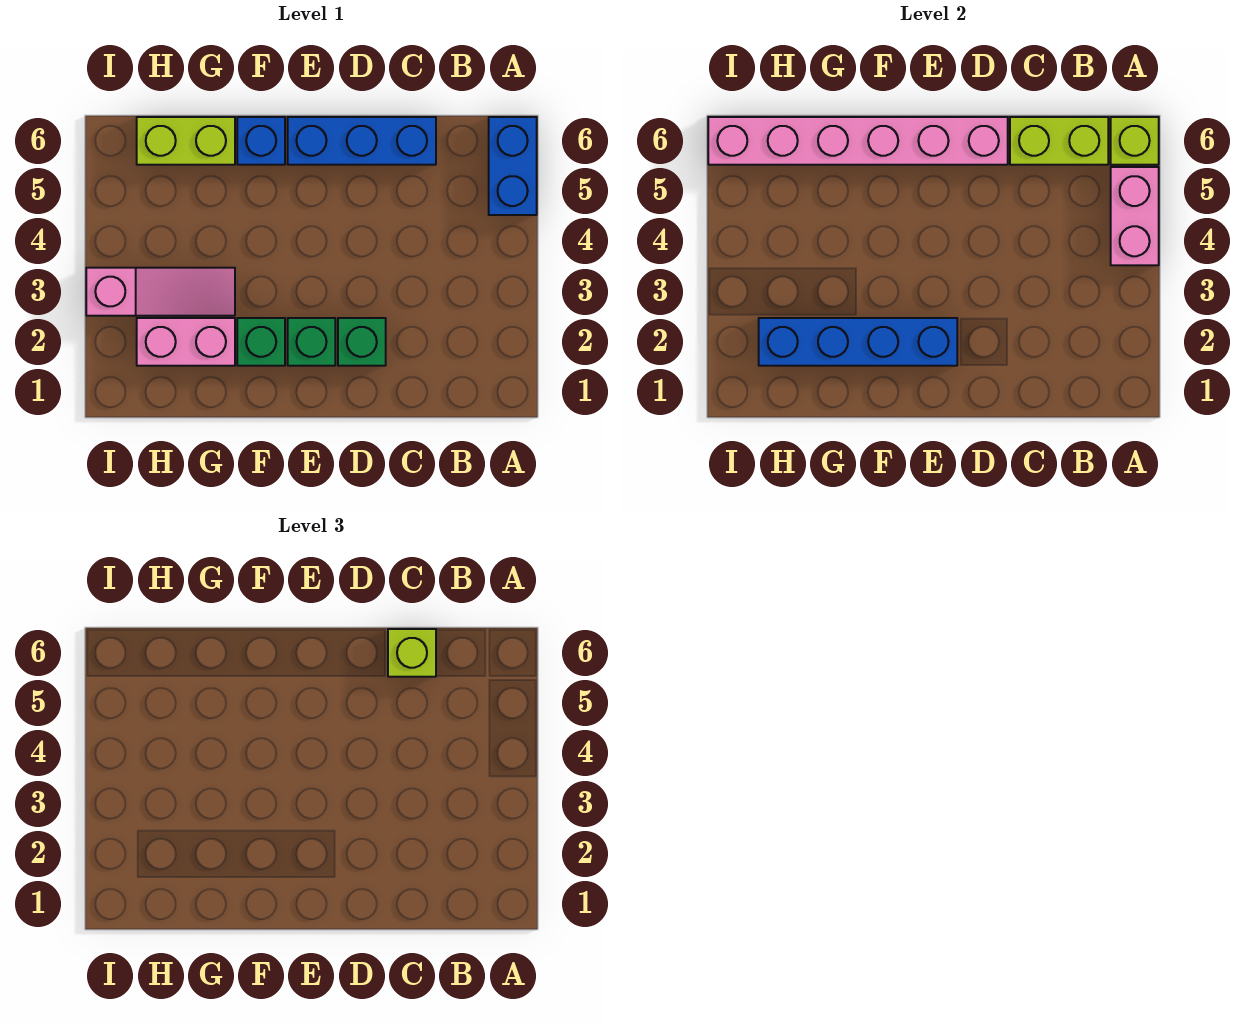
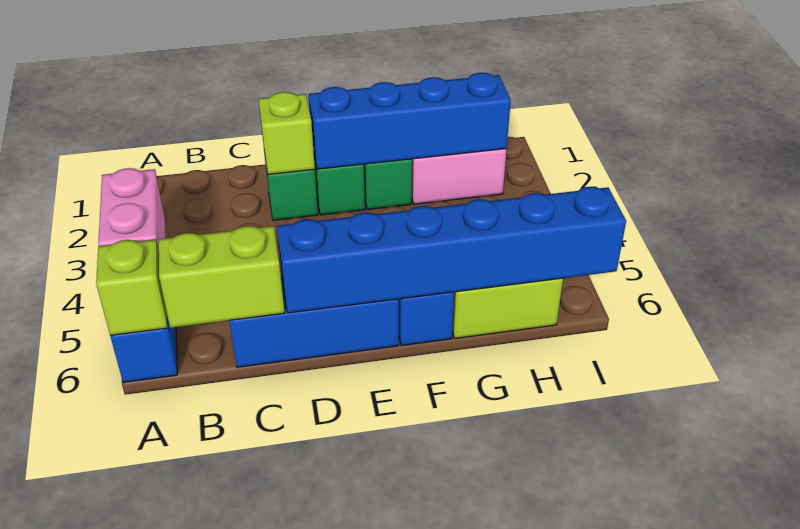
lime brick C6 level 3 -> lime brick D2 level 2
pink brick D6:I6 level 2 -> blue brick D6:I6 level 2
pink slope G3:I3 level 1 top I -> none

